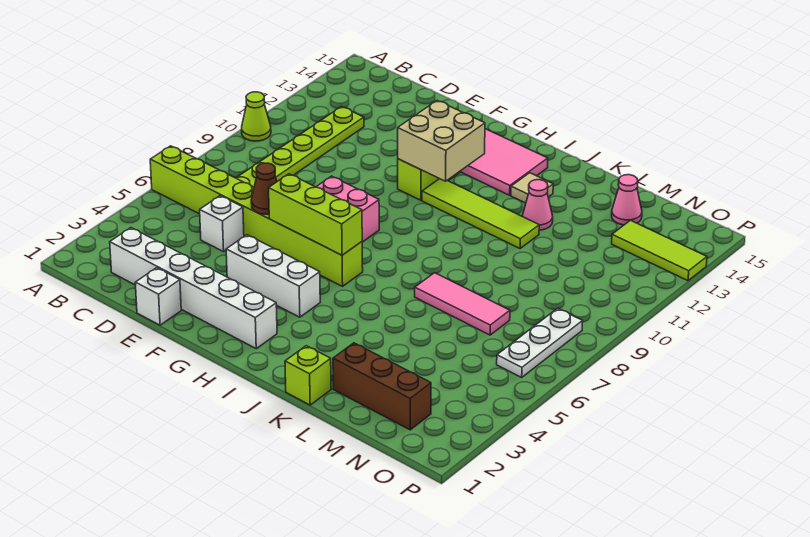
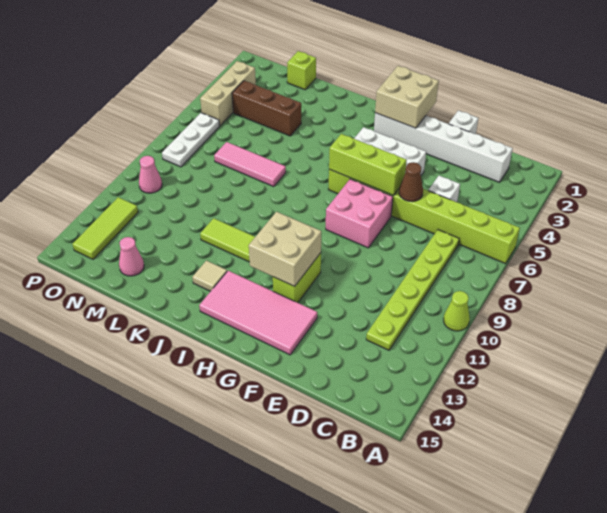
none -> tan brick G1:H2 level 2
lime brick K1 level 1 -> lime brick M1 level 1
pink cone K12 level 1 -> pink cone O10 level 1
brown brick L2:N2 level 1 -> brown brick L4:N4 level 1
lime tile N13:P13 level 1 -> lime tile O12:O14 level 1
none -> tan brick O3:O5 level 1

